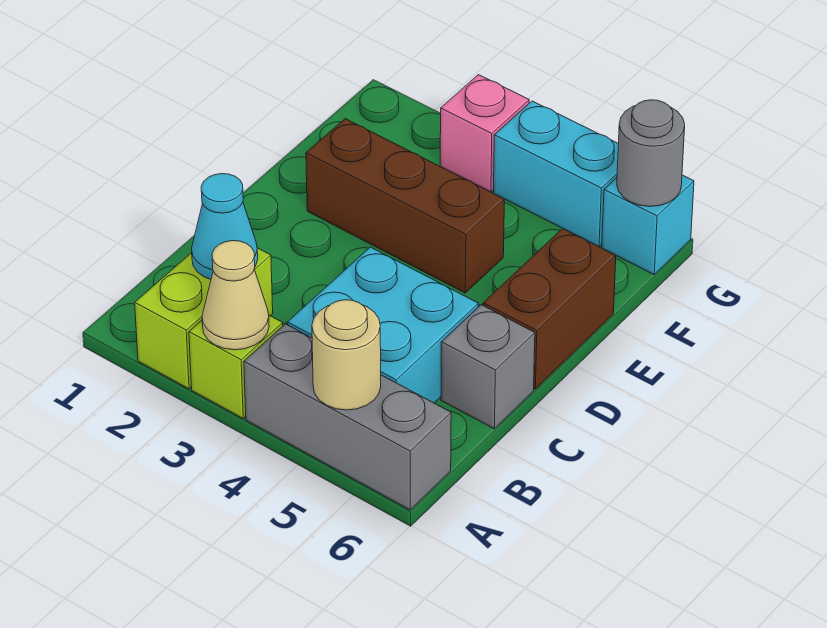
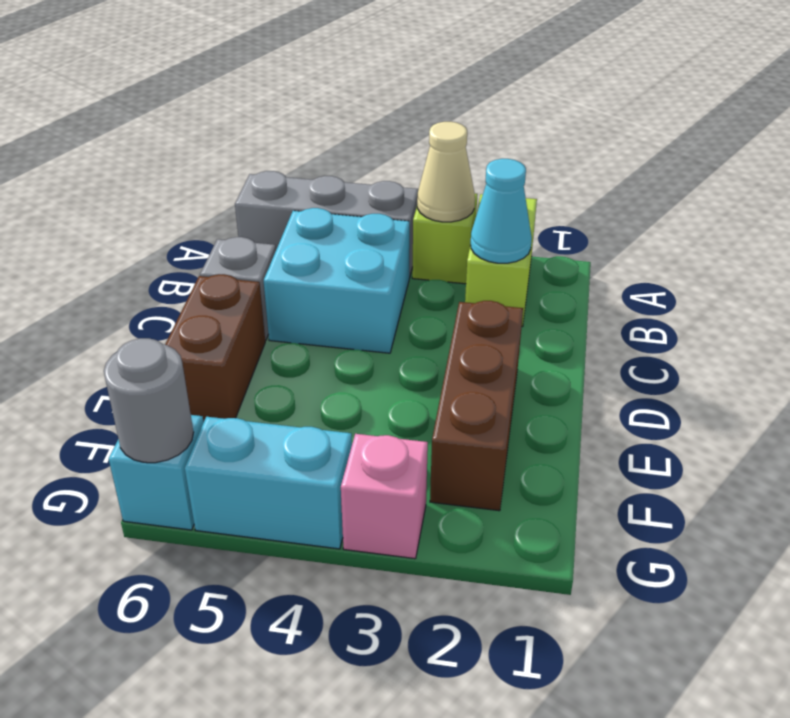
tan round brick A5 level 2 -> none
brown brick E2:E4 level 1 -> brown brick D2:F2 level 1

